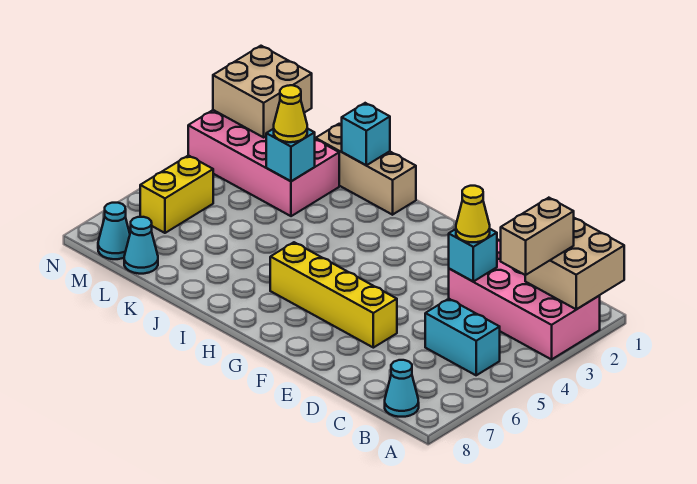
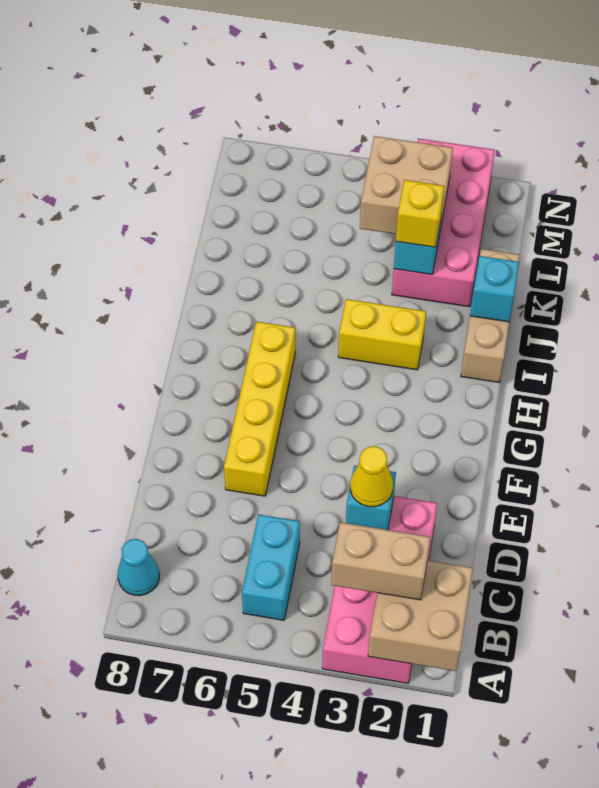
yellow cone K3 level 3 -> yellow brick K3 level 3
cyan cone L8 level 1 -> none
tan brick M1:N2 level 2 -> tan brick L3:M4 level 2
yellow brick M5:M6 level 1 -> yellow brick I3:I4 level 1
cyan cone M8 level 1 -> none

